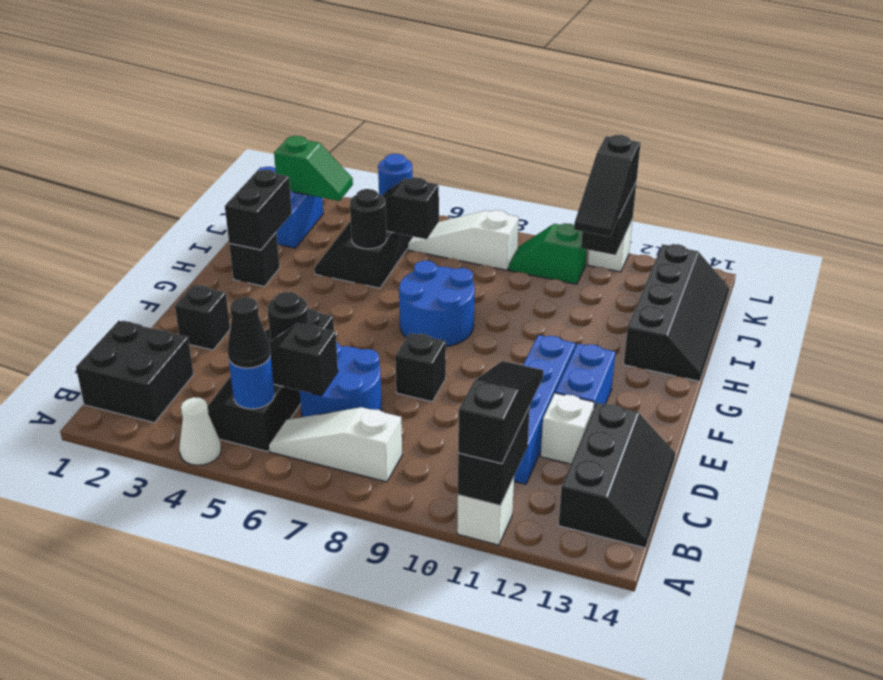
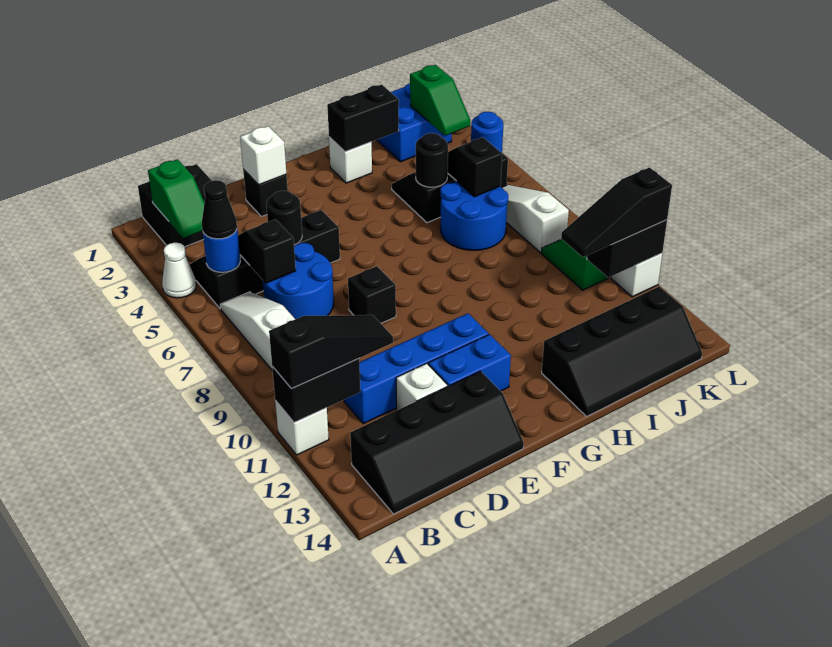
none -> green slope B2:B3 level 2 top 2
black slope B13:D14 level 1 top 13 -> black slope B13:E14 level 1 top 13
none -> white brick E2 level 2
blue round brick G7:H8 level 1 -> blue round brick I6:J7 level 1
black brick H2 level 1 -> white brick H2 level 1

